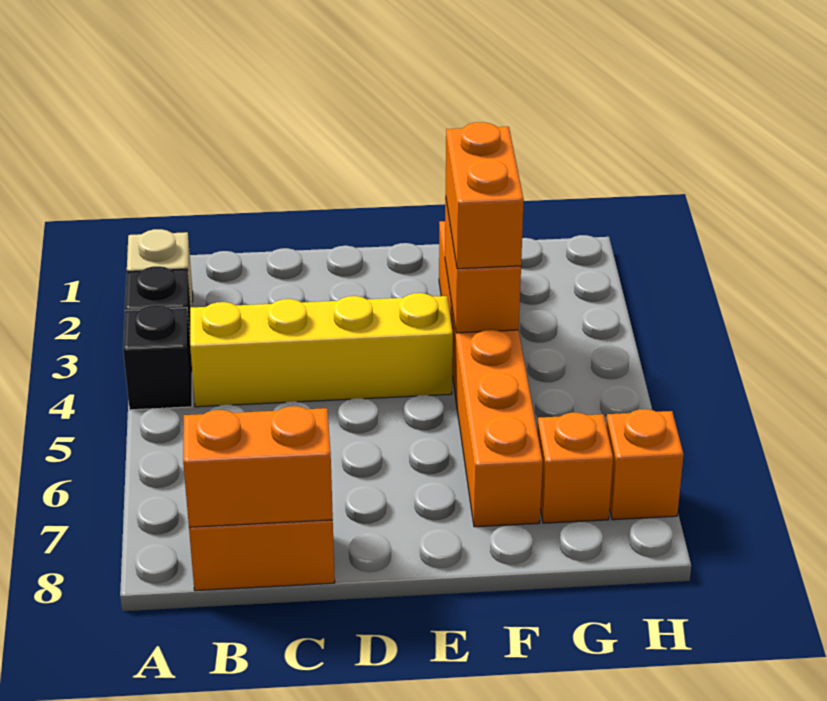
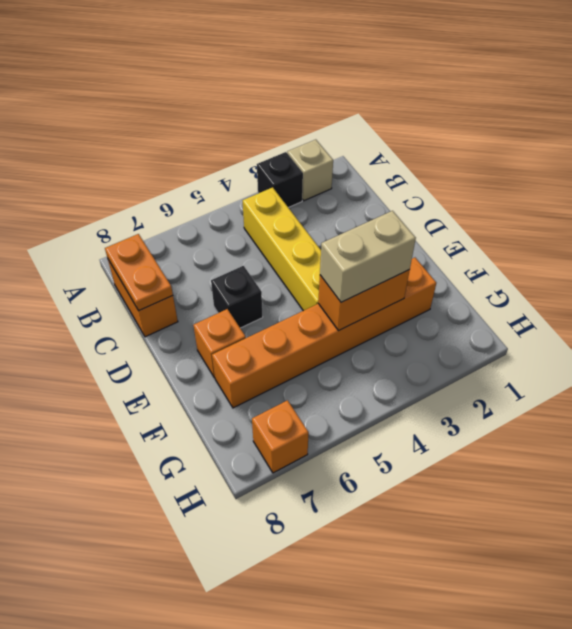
black brick A4 level 1 -> black brick D6 level 1
orange brick B8:C8 level 2 -> orange plate B8:C8 level 2
orange brick F3:F4 level 3 -> tan brick F3:F4 level 3
orange brick G7 level 1 -> orange brick E7 level 1

